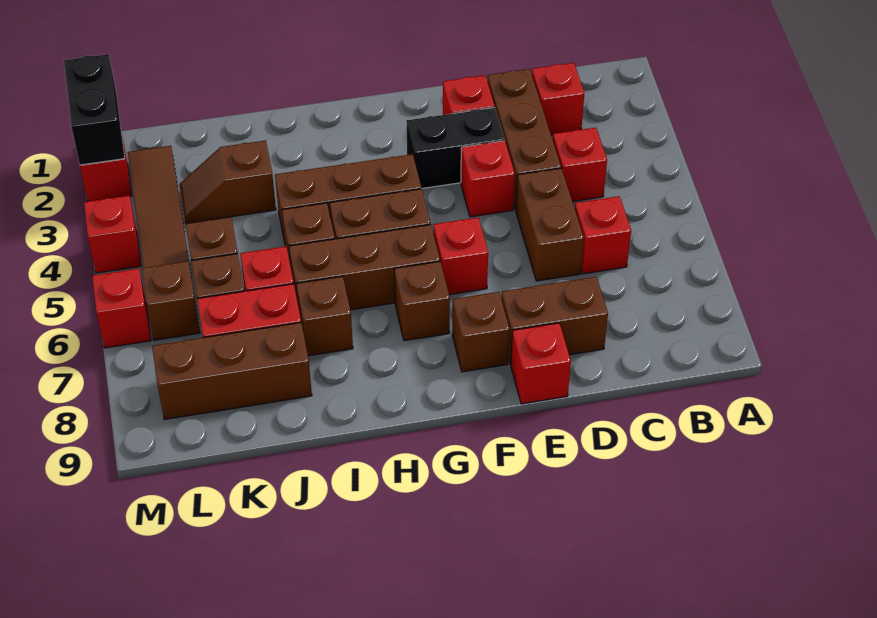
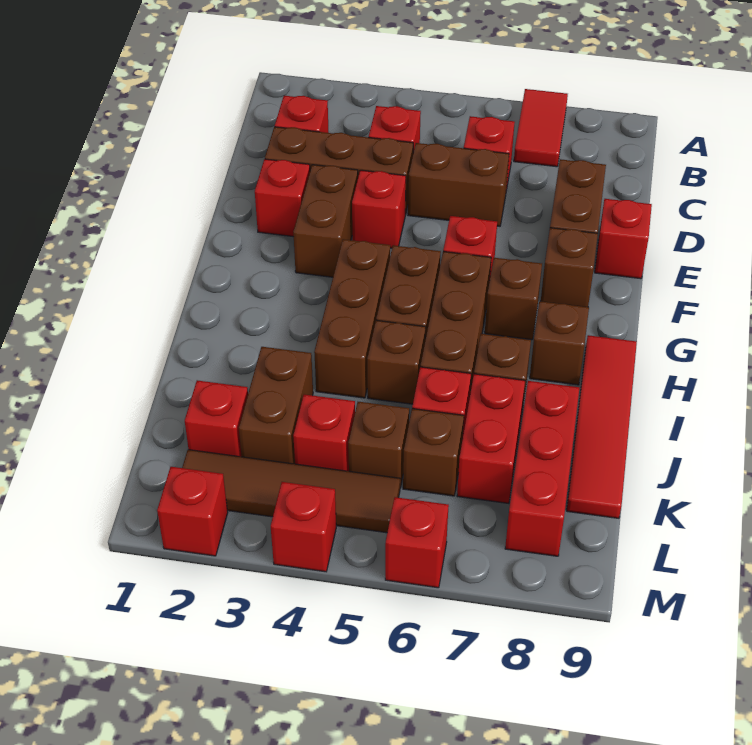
none -> red tile A7:B7 level 1
black brick E3:F3 level 1 -> brown brick E3:F3 level 1
none -> red tile H9:K9 level 1
brown slope J3:K3 level 1 top J -> brown brick J3:K3 level 1
brown brick J8:L8 level 1 -> red brick J8:L8 level 1
none -> red brick K2 level 1
none -> red brick K4 level 1
brown brick L6 level 1 -> brown brick H8 level 1
black brick M1:M2 level 2 -> none

